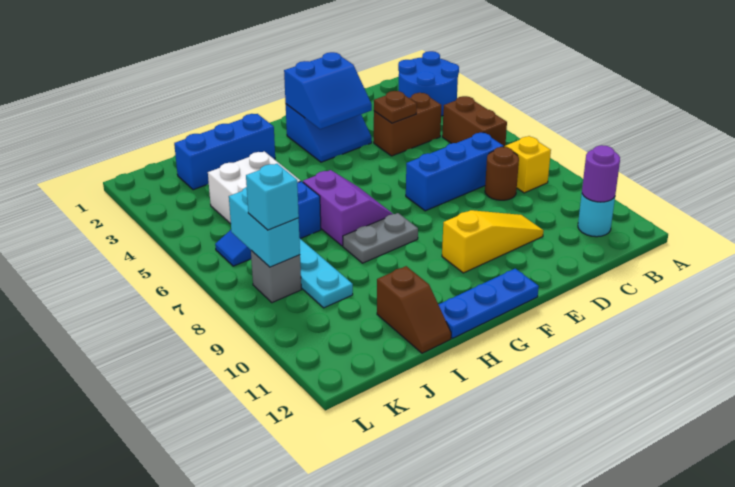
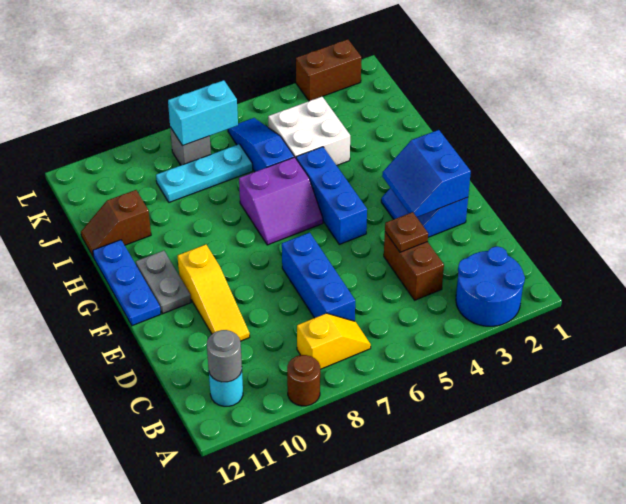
brown brick B5:B6 level 1 -> brown brick L2:L3 level 1
purple round brick B11 level 2 -> grey round brick B11 level 2
brown round brick C8 level 1 -> brown round brick A9 level 1
grey plate G8:H8 level 1 -> grey plate F11:G11 level 1
blue brick H2:J2 level 1 -> blue brick F5:H5 level 1
cyan brick K8 level 3 -> none

